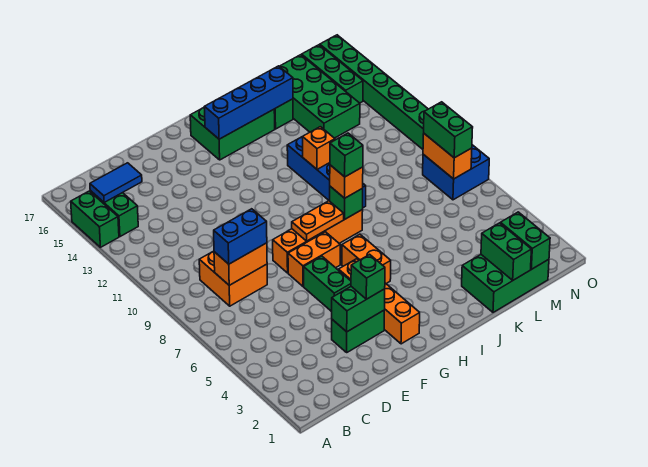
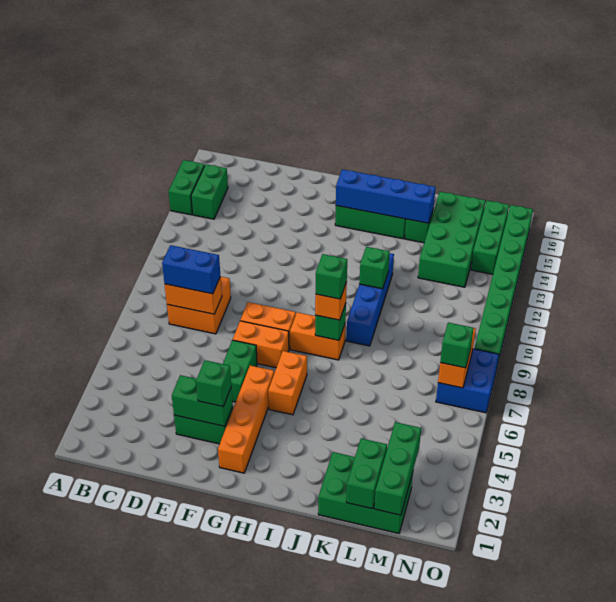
blue tile B15:C15 level 2 -> none
orange plate G8:H8 level 2 -> none
orange brick J11 level 2 -> green brick J11 level 2
green brick M1:M2 level 2 -> green brick M1:M3 level 2
green brick N7:N8 level 3 -> green brick N7 level 3

